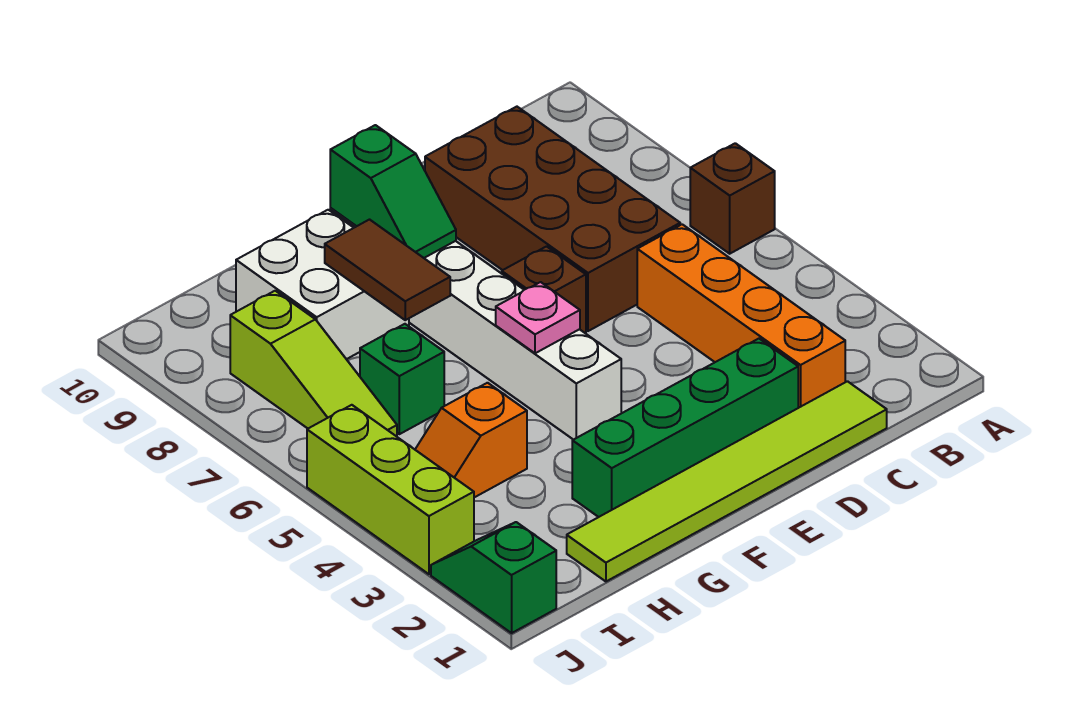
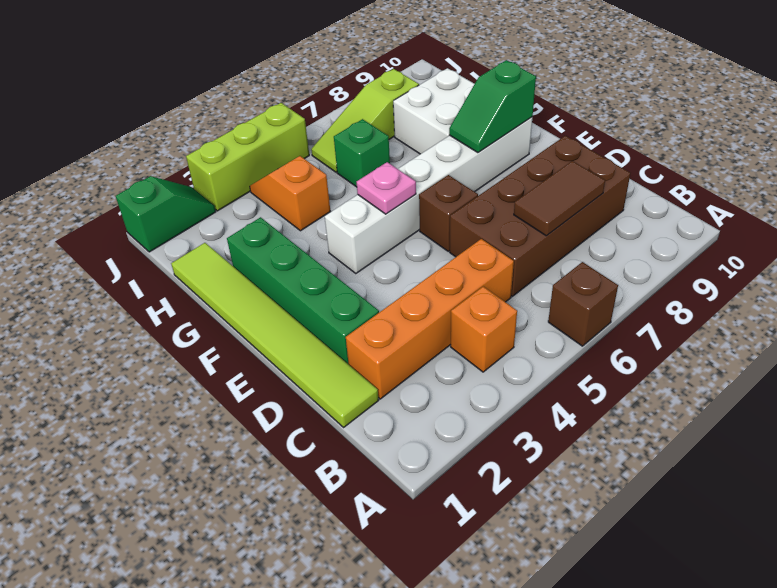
none -> orange brick B4 level 1
brown tile G7:G8 level 2 -> brown tile C7:C8 level 2

